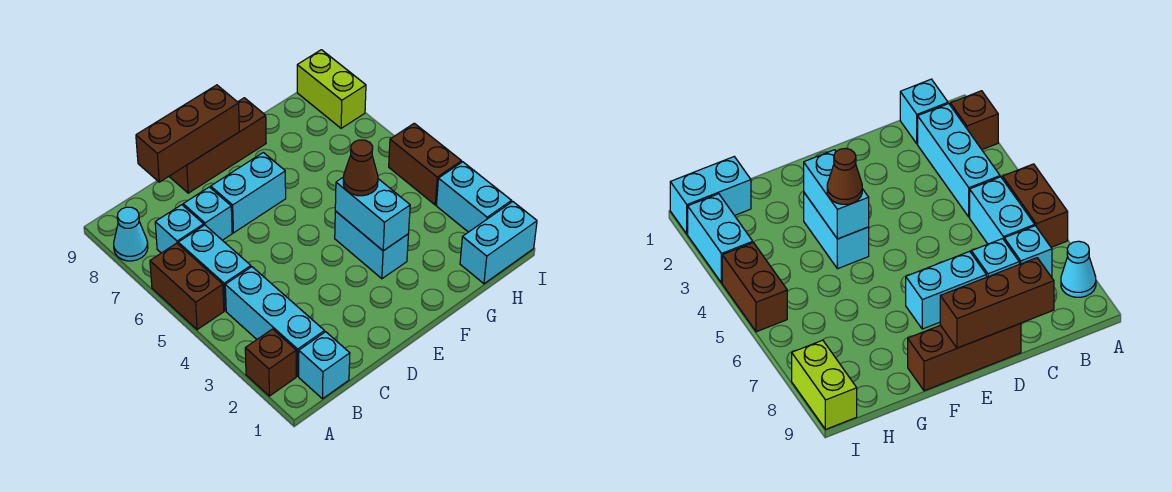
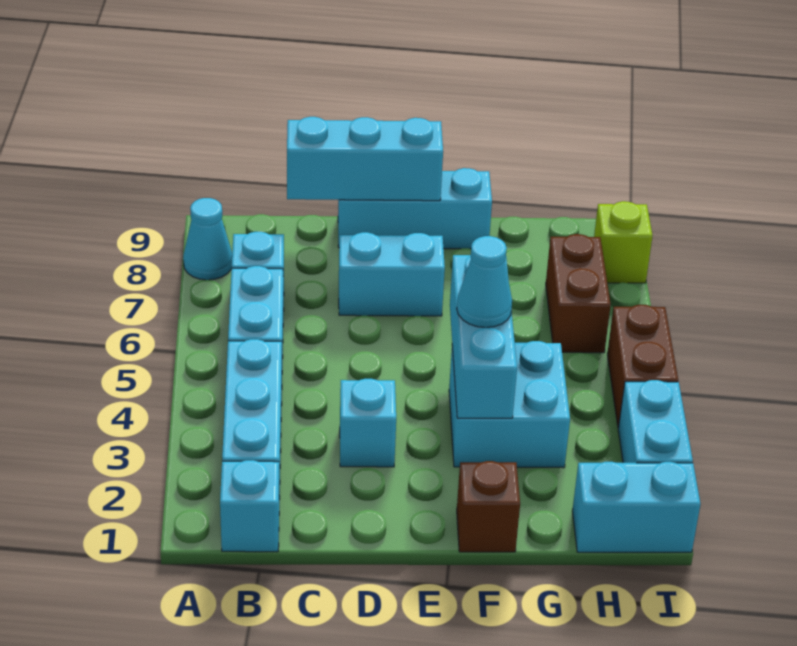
brown brick A2 level 1 -> brown brick F1 level 1
brown brick A5:A6 level 1 -> brown brick H6:H7 level 1
cyan brick C7 level 1 -> cyan brick D3 level 1
brown brick C9:E9 level 2 -> cyan brick C9:E9 level 2
brown brick D9:F9 level 1 -> cyan brick D9:F9 level 1
cyan brick F3:F4 level 1 -> cyan brick F3:G4 level 1
cyan brick F3:F4 level 2 -> cyan brick F3:F5 level 2
brown cone F4 level 3 -> cyan cone F4 level 3
lime brick I8:I9 level 1 -> lime brick I8 level 1

